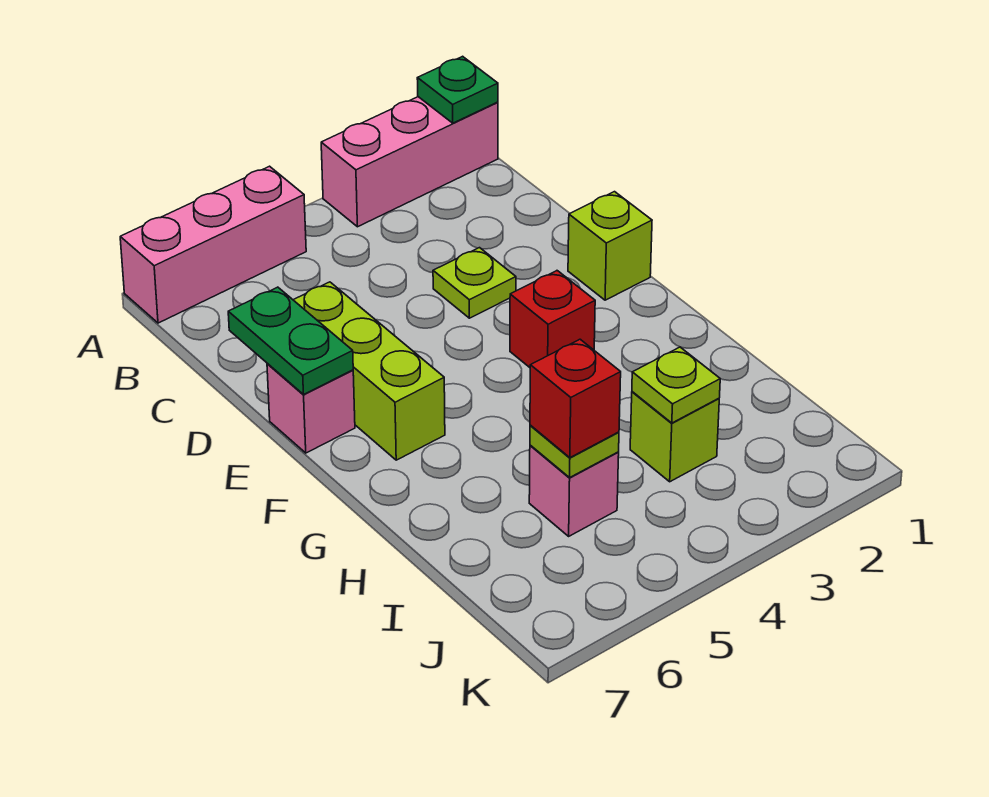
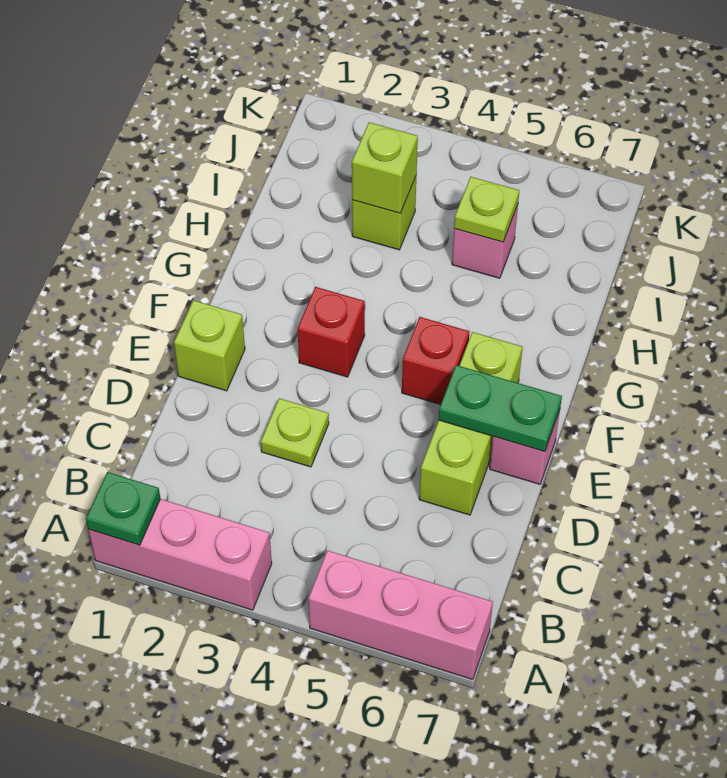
green plate D7:E7 level 2 -> green plate E6:E7 level 2
lime plate I3 level 2 -> lime brick I3 level 2
red brick I5 level 3 -> red brick F5 level 1

